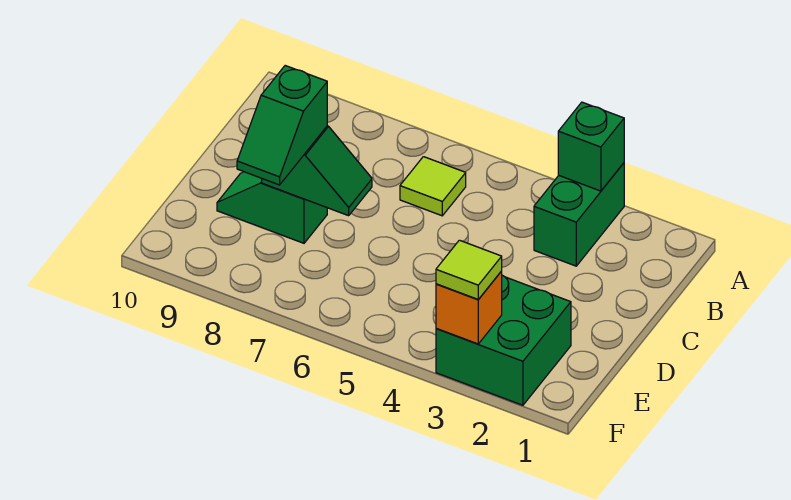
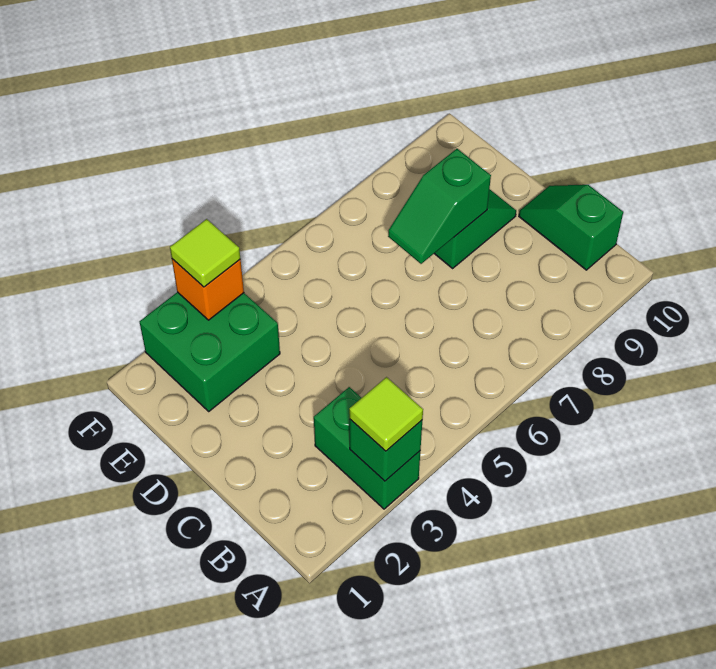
lime tile B6 level 1 -> lime tile A3 level 3
green slope D8:E8 level 3 top D -> green slope B10:C10 level 1 top B

